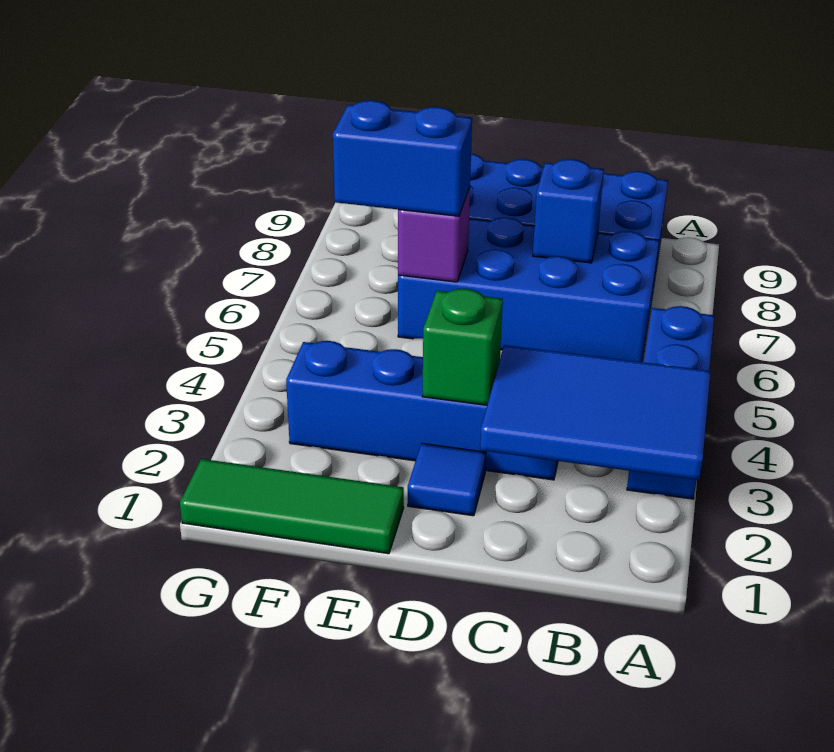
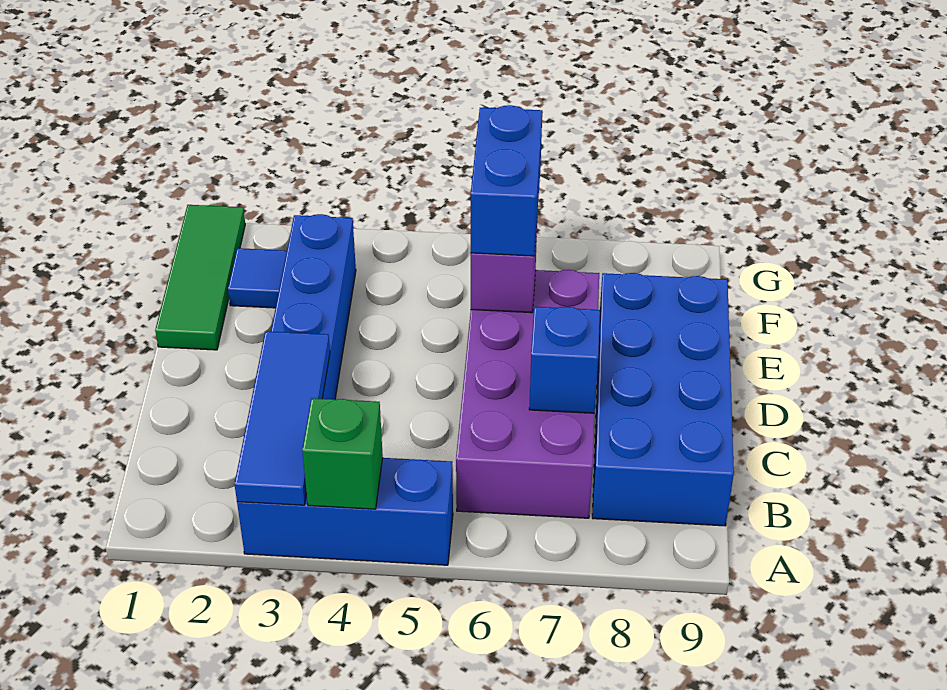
blue tile A2:C3 level 2 -> blue tile A3:C3 level 2
blue brick B6:E7 level 1 -> purple brick B6:E7 level 1
blue tile D2 level 1 -> blue tile F2 level 1
green brick D3 level 2 -> green brick A4 level 2

